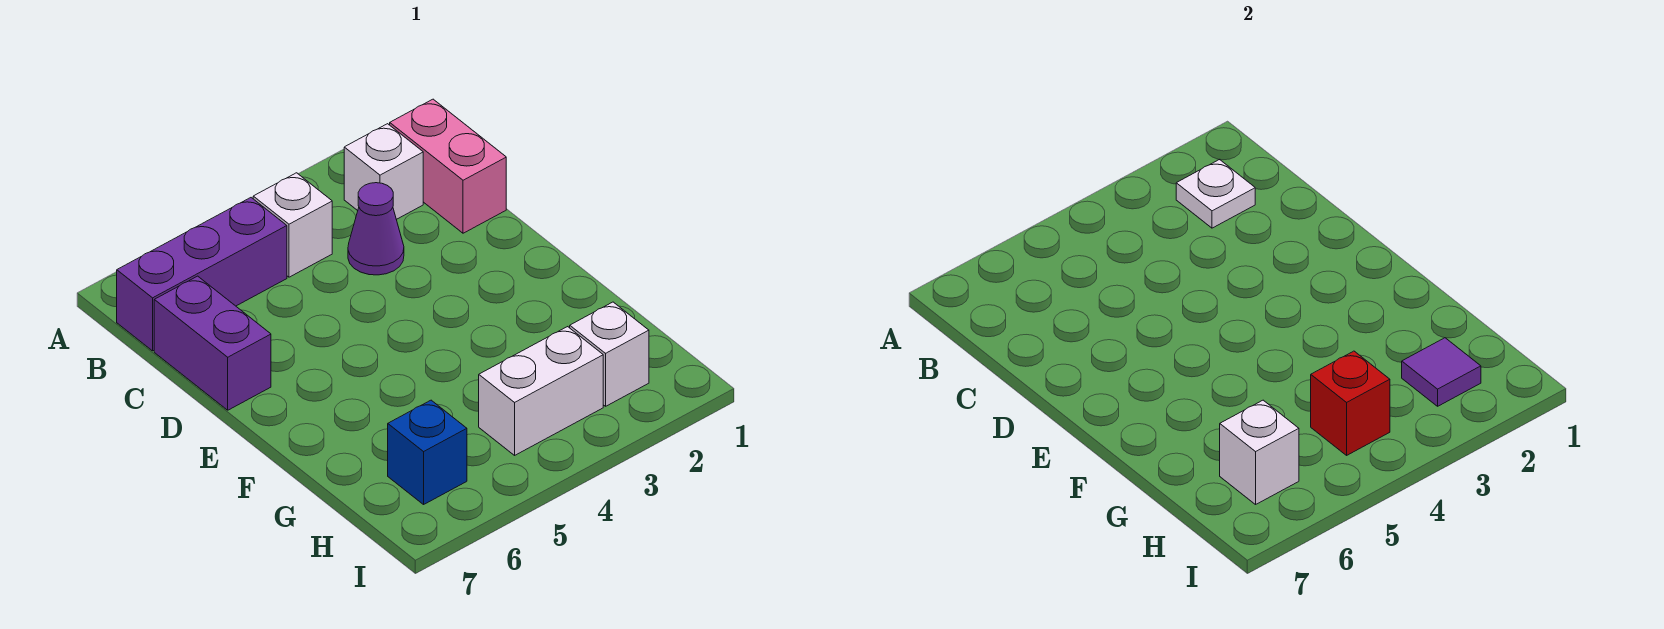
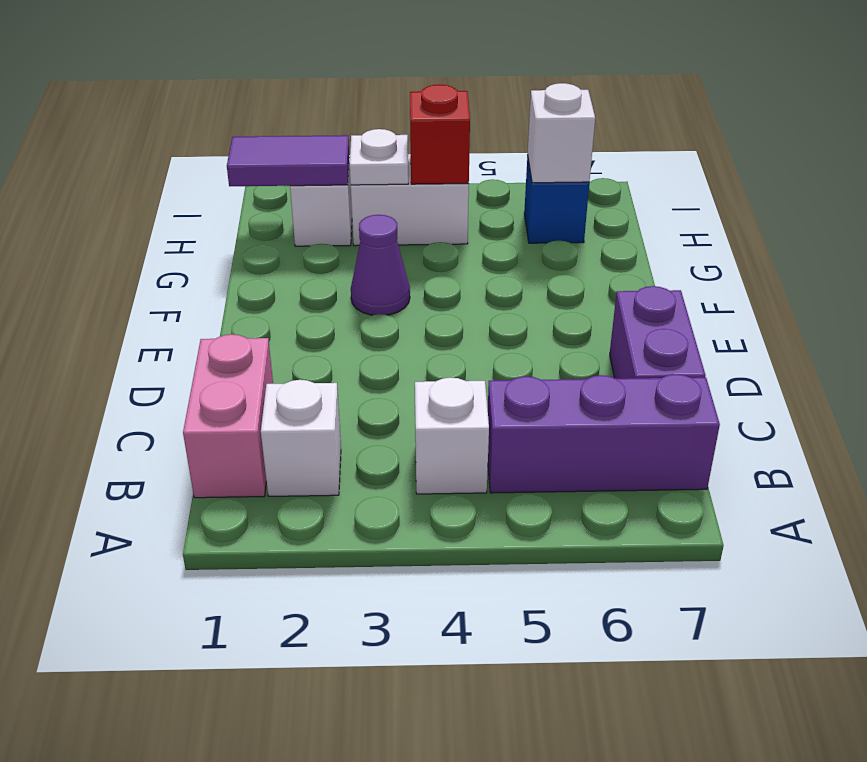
white plate B2 level 2 -> white plate H3 level 2
purple cone C3 level 1 -> purple cone F3 level 1
purple tile H2 level 2 -> purple tile H1:H2 level 2

